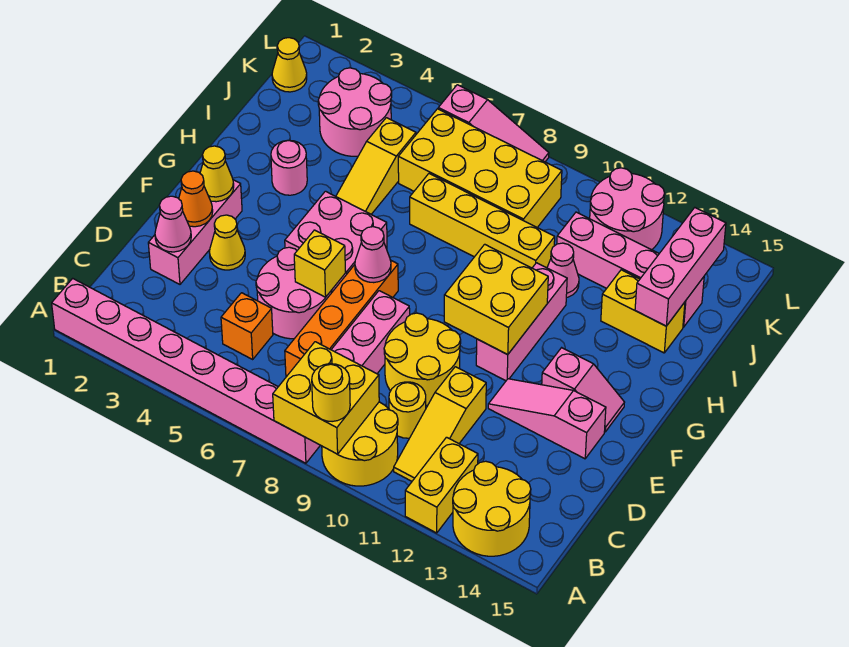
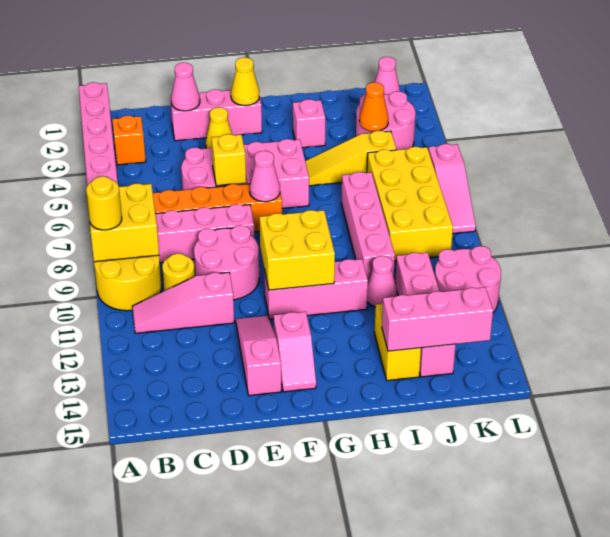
yellow brick A12:B12 level 1 -> none
yellow round brick A13:B14 level 1 -> none
yellow slope B11:D11 level 1 top D -> pink slope B11:D11 level 1 top D
orange brick C5 level 1 -> orange brick B3 level 1
yellow round brick D9:E10 level 1 -> pink round brick D9:E10 level 1
orange cone E2 level 2 -> orange cone J4 level 2
pink round brick H3 level 1 -> pink brick H3 level 1
yellow brick I7:I10 level 1 -> pink brick I7:I10 level 1
yellow cone K1 level 1 -> pink cone K1 level 1

